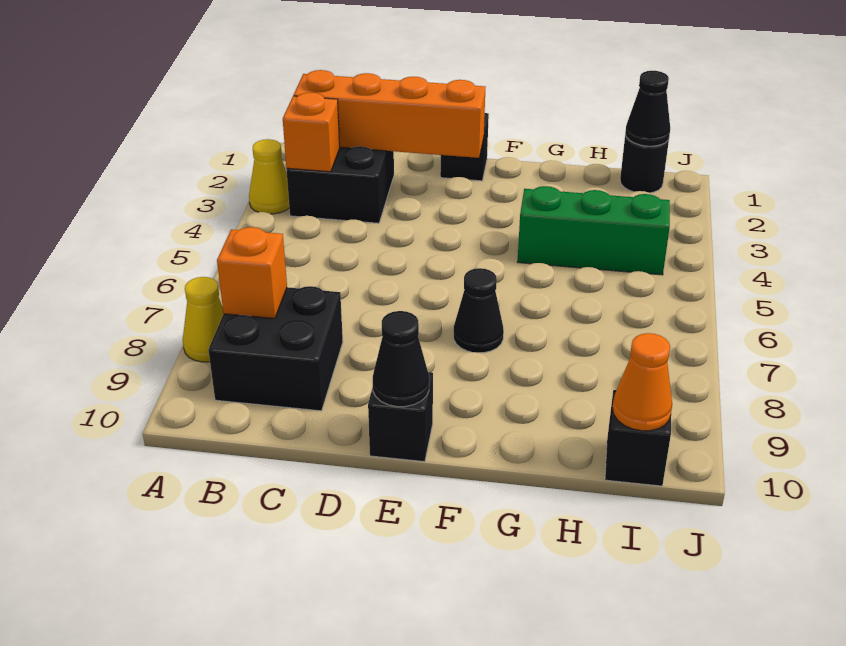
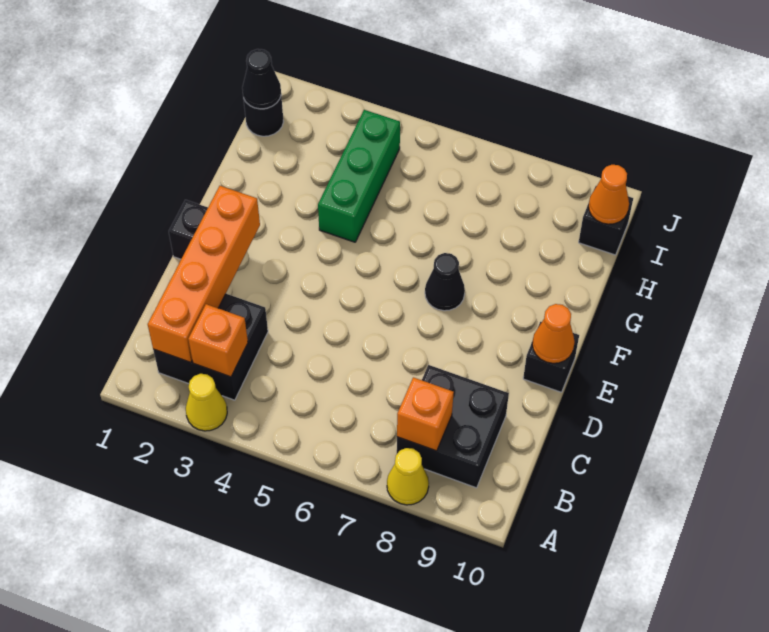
black cone E10 level 2 -> orange cone E10 level 2

